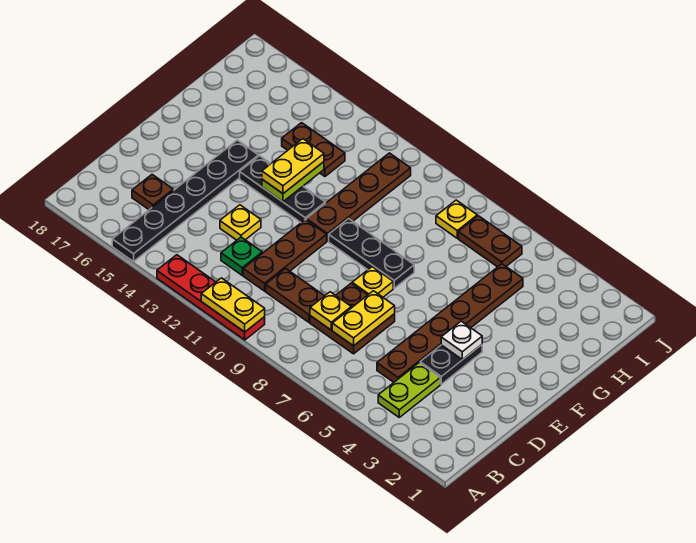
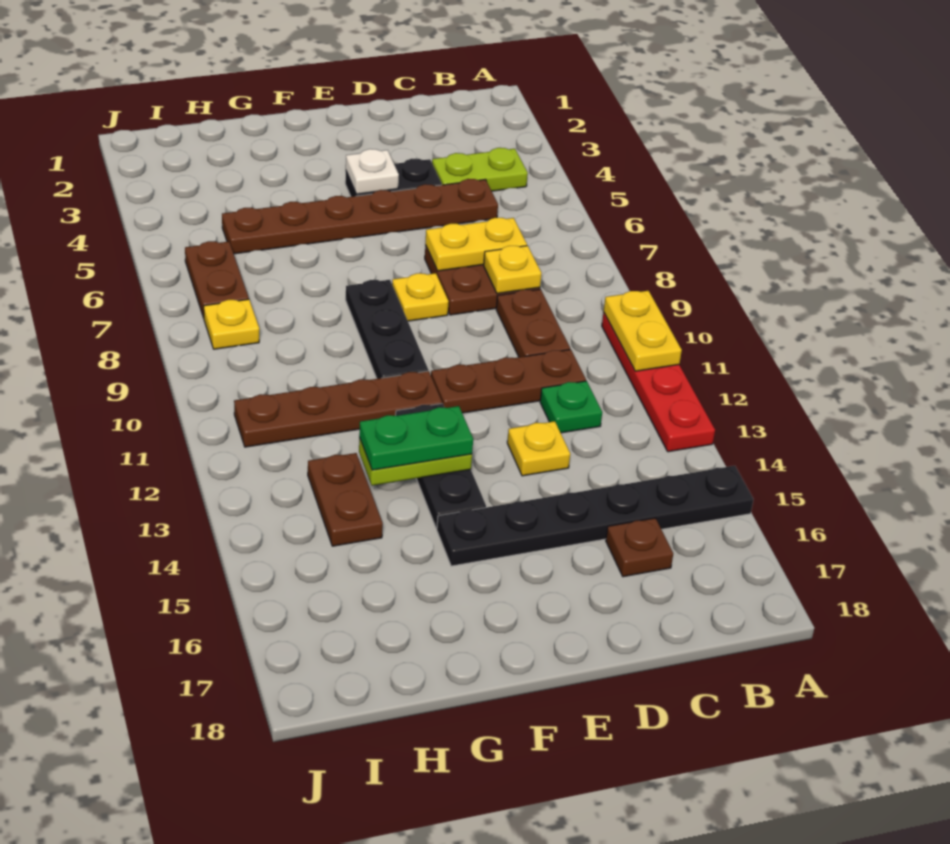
yellow plate F13:G13 level 3 -> green plate F13:G13 level 3

